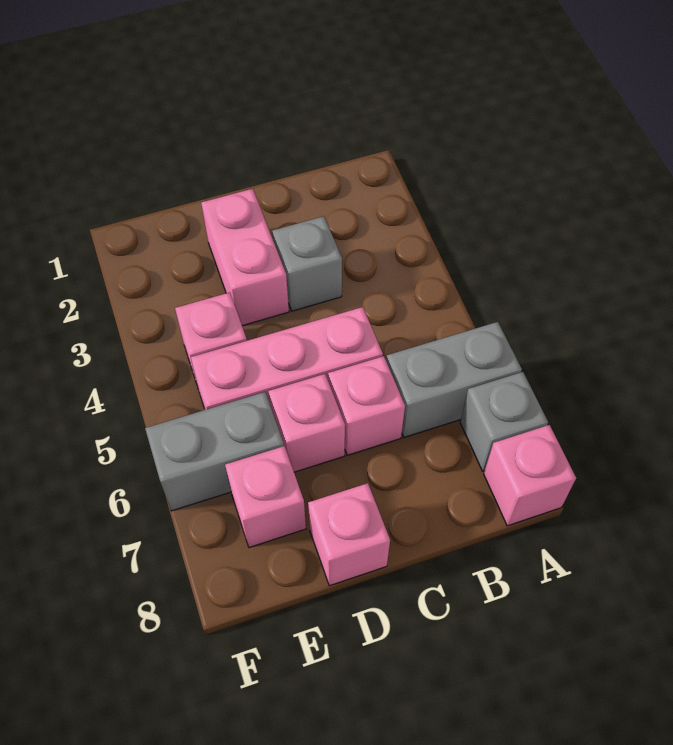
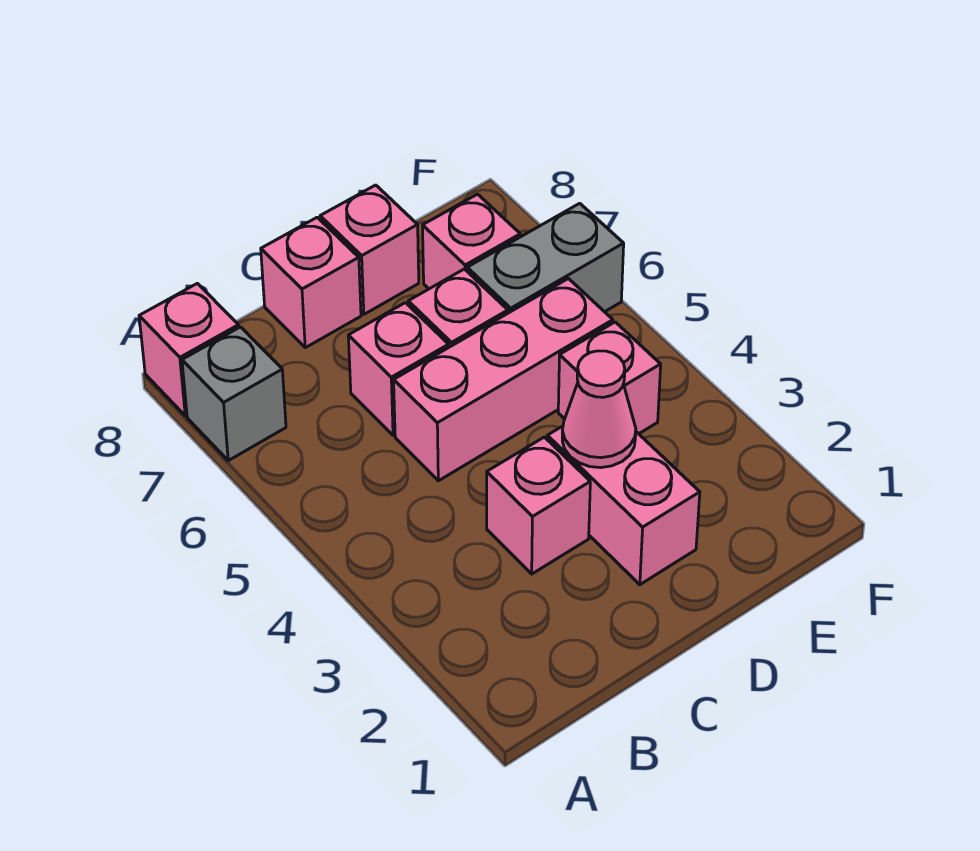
grey brick A6:B6 level 1 -> none
grey brick C3 level 1 -> pink brick C3 level 1
none -> pink brick C8 level 1
none -> pink cone D3 level 2

